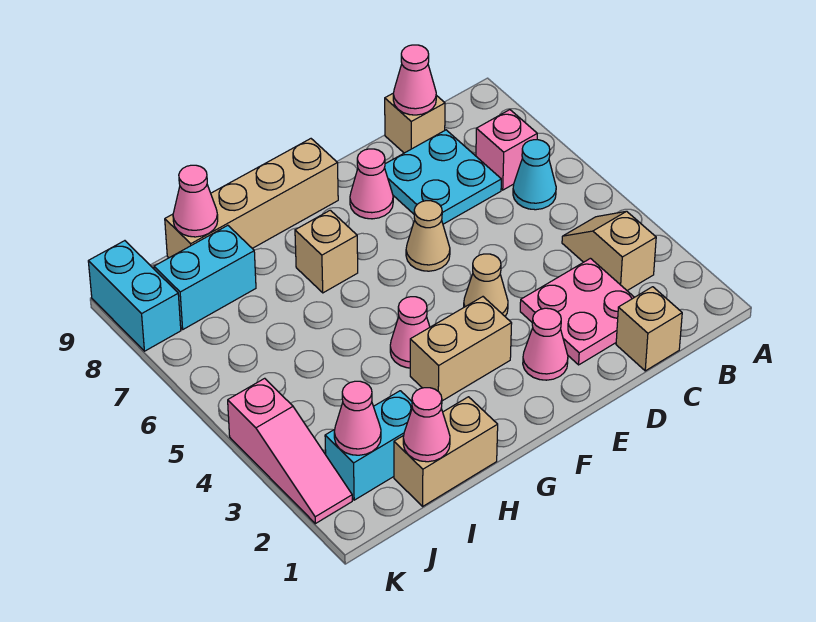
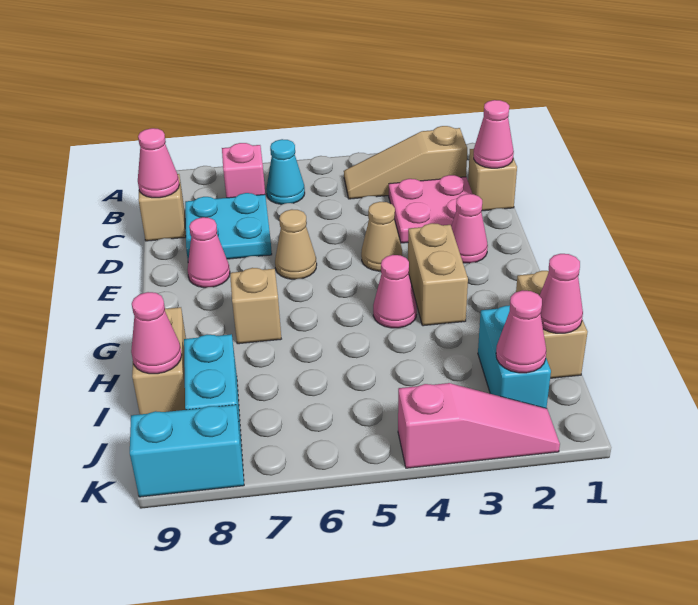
tan slope B3:B4 level 1 top 3 -> tan slope B2:B4 level 1 top 2
none -> pink cone C1 level 2
tan brick F9:I9 level 1 -> tan brick H9:I9 level 1

